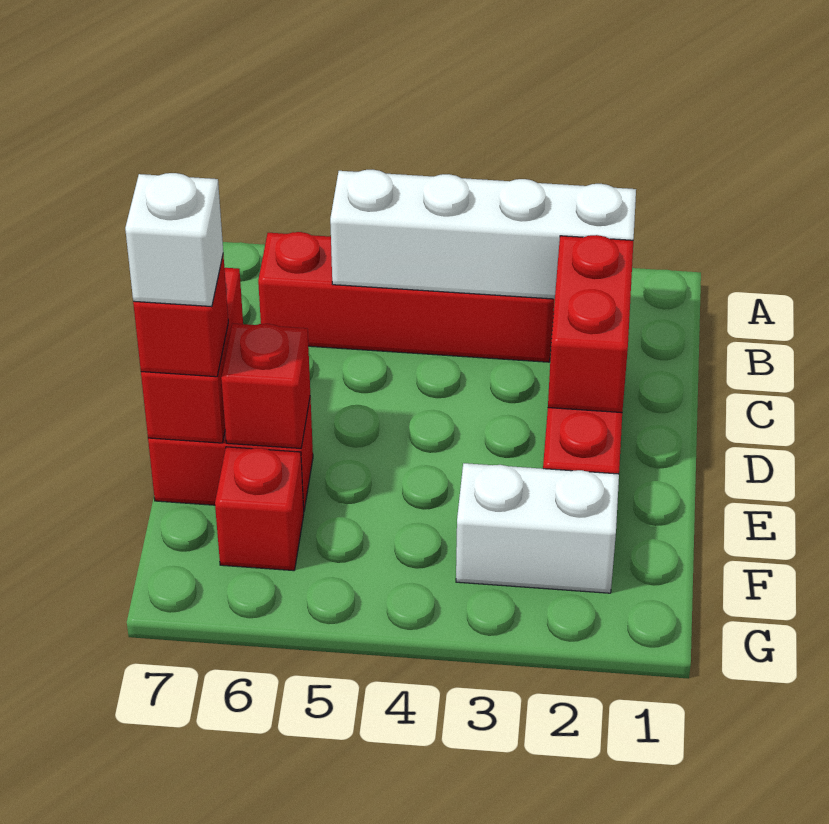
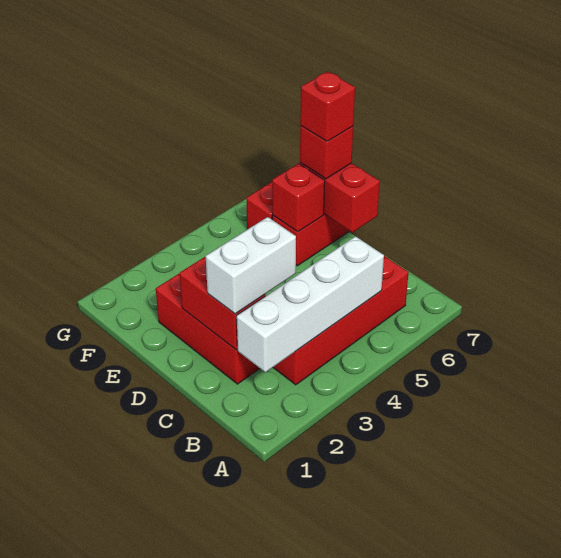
white brick E7 level 4 -> red brick E7 level 4
white brick F2:F3 level 1 -> white brick C2:C3 level 3

